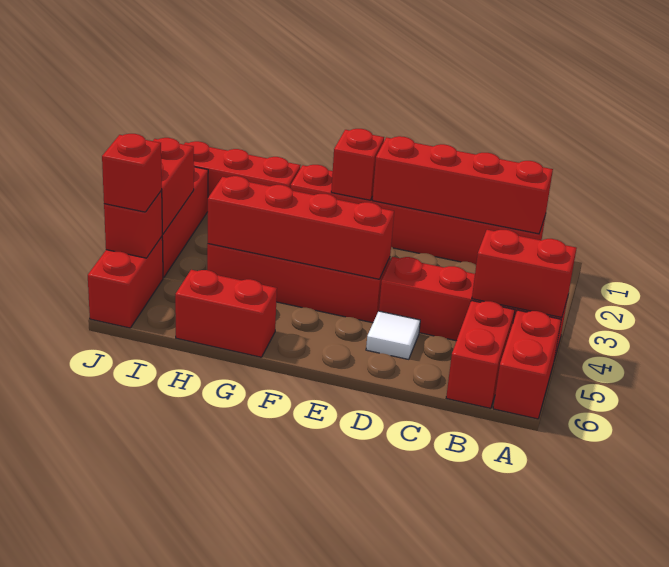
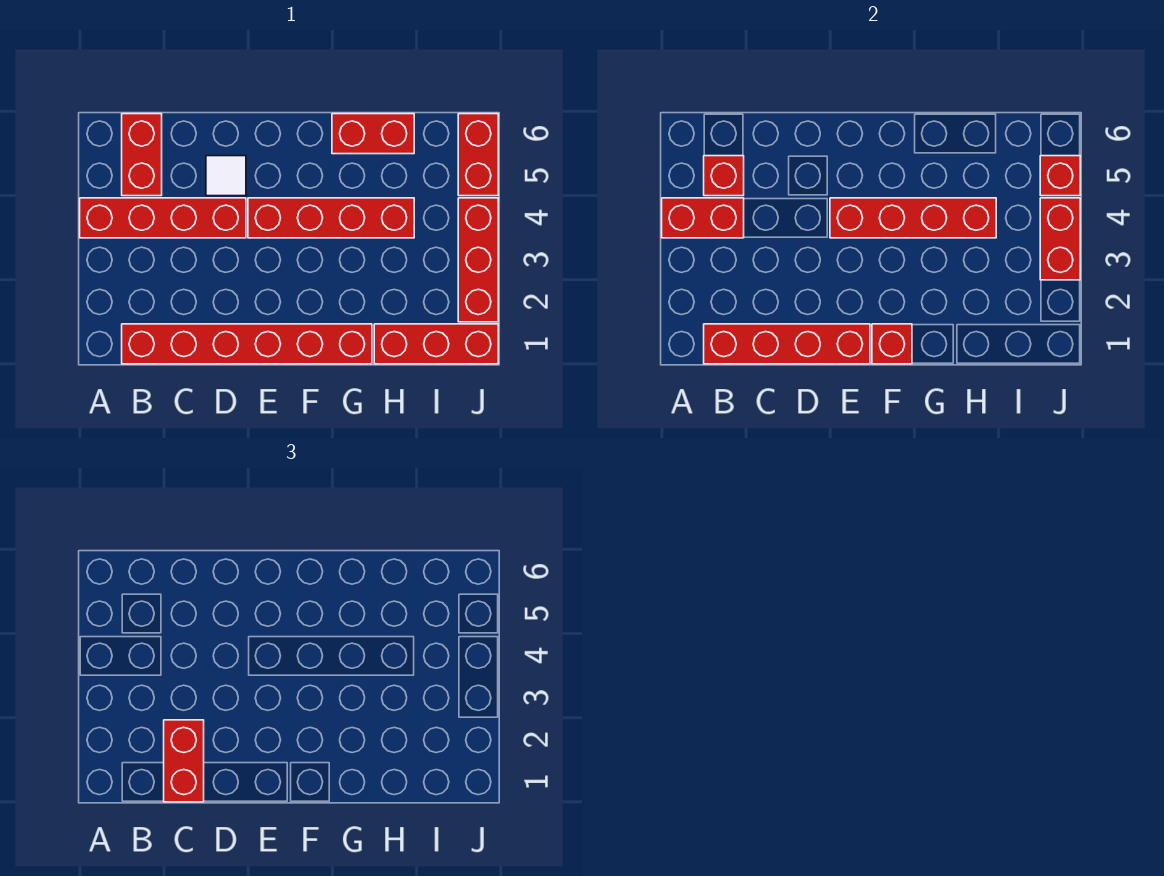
red brick A5:A6 level 1 -> red brick C1:C2 level 3
red brick J5 level 3 -> red brick B5 level 2

